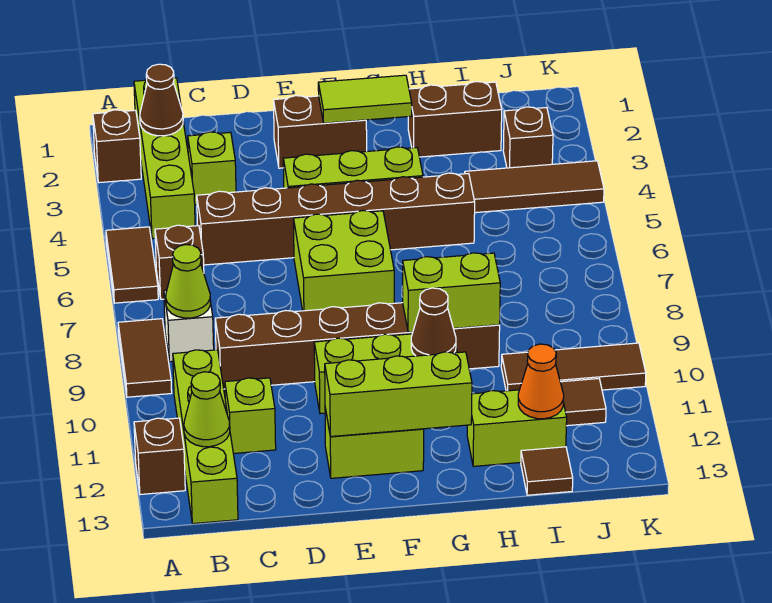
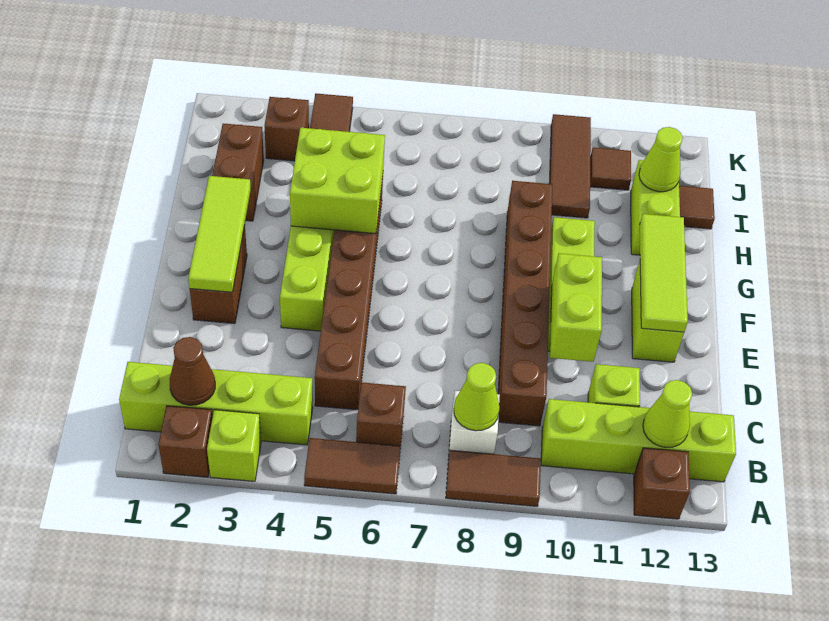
lime brick C3 level 1 -> lime brick A3 level 1
lime brick E6:F7 level 1 -> lime brick G4:H5 level 2
lime brick E12:G12 level 2 -> lime tile E12:G12 level 2
lime tile F2:G2 level 2 -> lime tile E2:G2 level 2
lime brick G9:H9 level 2 -> lime brick D10:E10 level 2
brown cone G10 level 2 -> none
orange cone I12 level 2 -> lime cone I12 level 2

